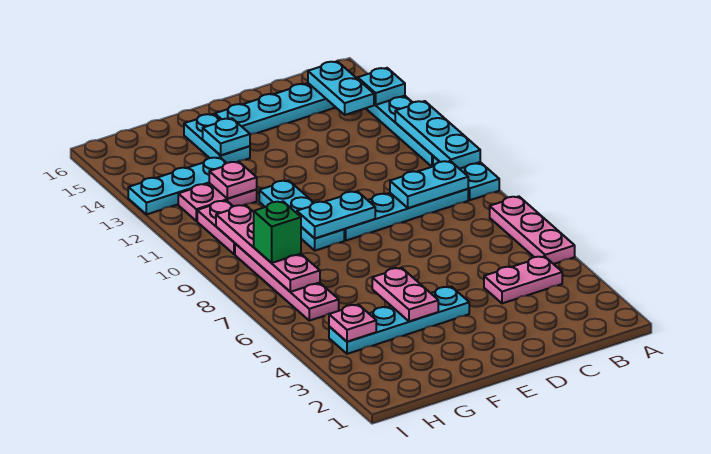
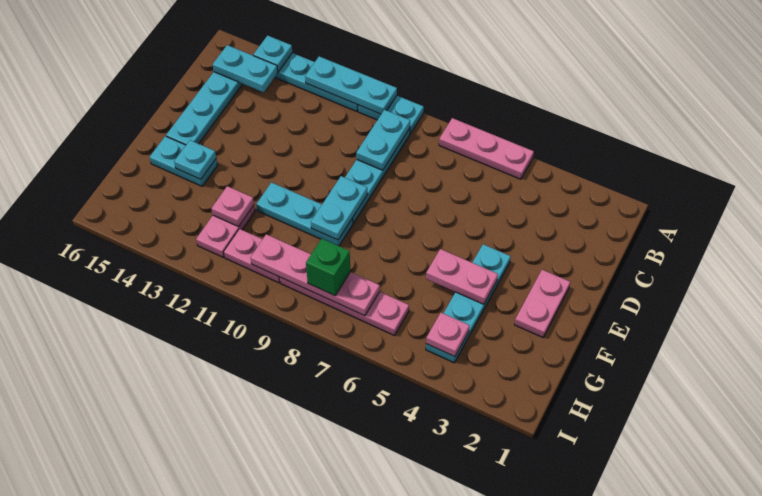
pink plate B4:C4 level 1 -> pink plate E2:F2 level 1
cyan plate G13:I13 level 1 -> none

